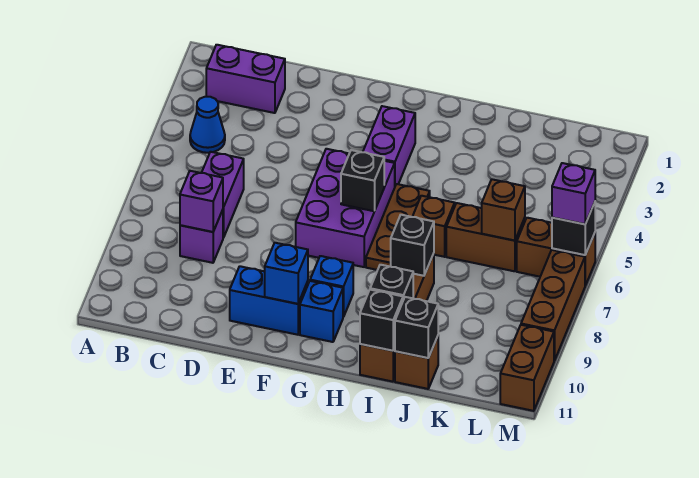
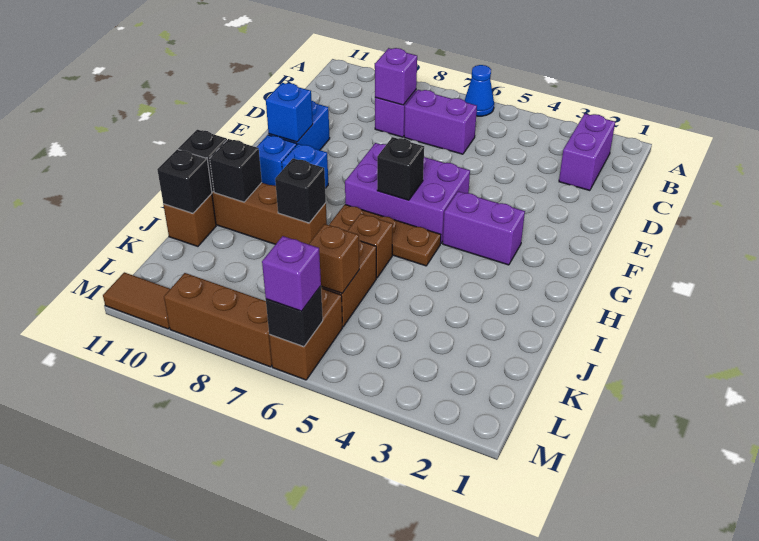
blue cone B4 level 1 -> blue cone A6 level 1
brown brick M10:M11 level 1 -> brown tile M10:M11 level 1

